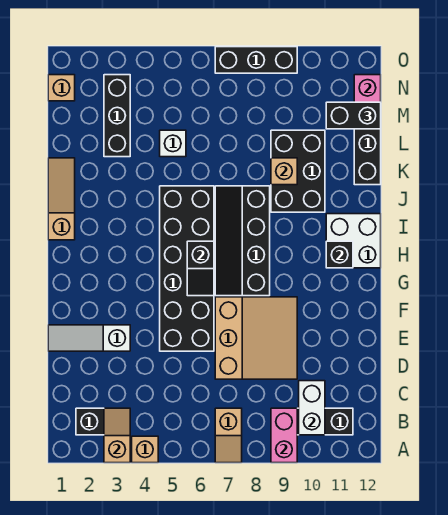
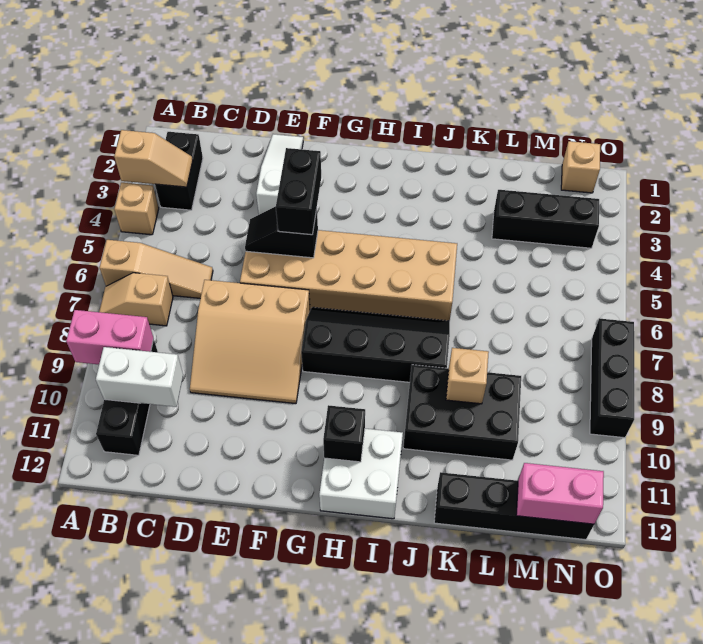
black brick E5:J6 level 1 -> tan brick E5:J6 level 1
black slope G6:H6 level 2 top H -> black slope E5:F5 level 2 top F
tan slope I1:K1 level 1 top I -> tan slope A6:C6 level 1 top A
white brick L5 level 1 -> none
black brick M11:M12 level 3 -> black brick F4:F5 level 3

